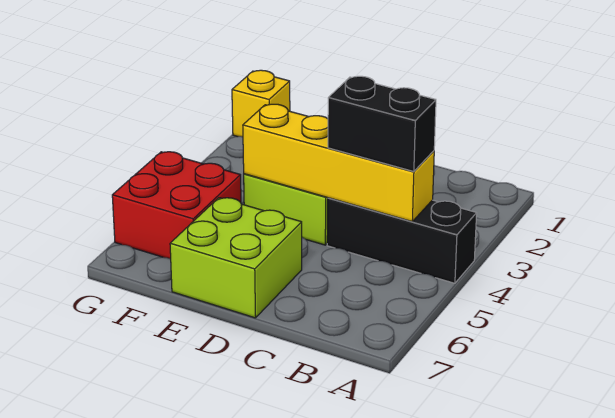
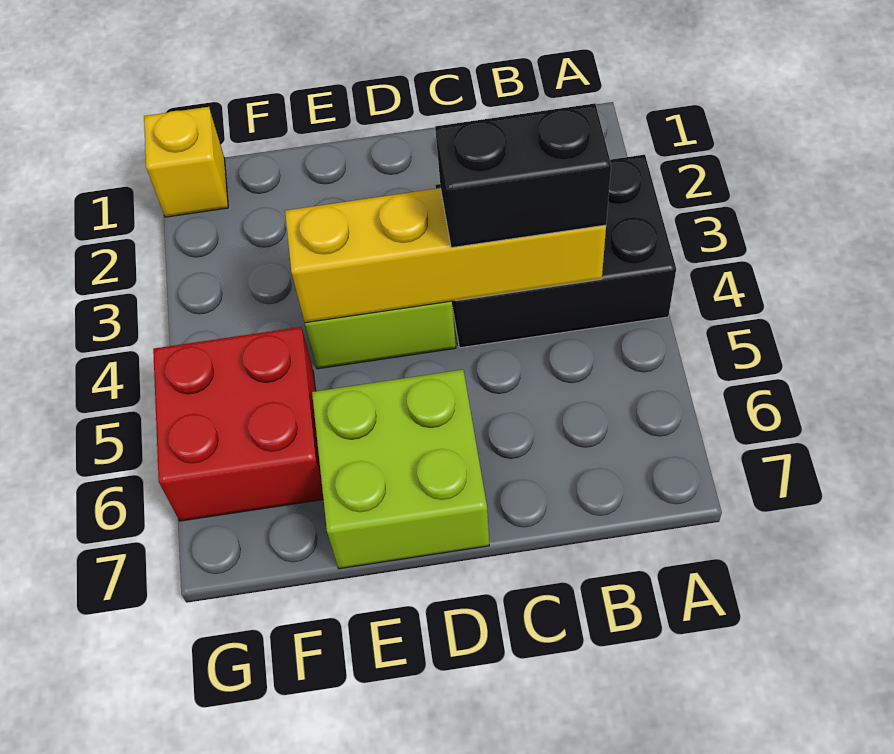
black brick A4:C4 level 1 -> black brick A3:C4 level 1

